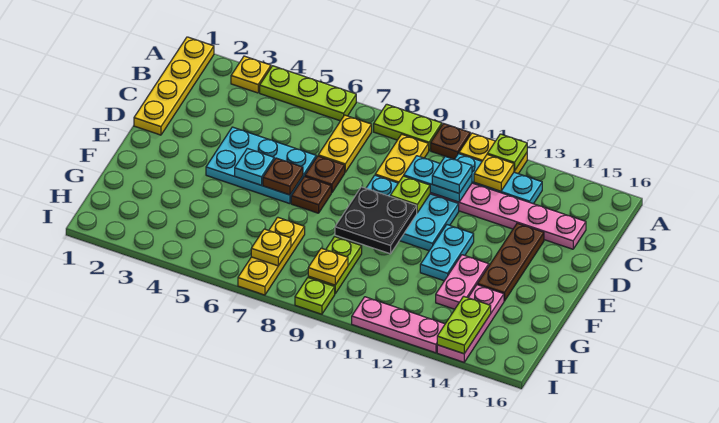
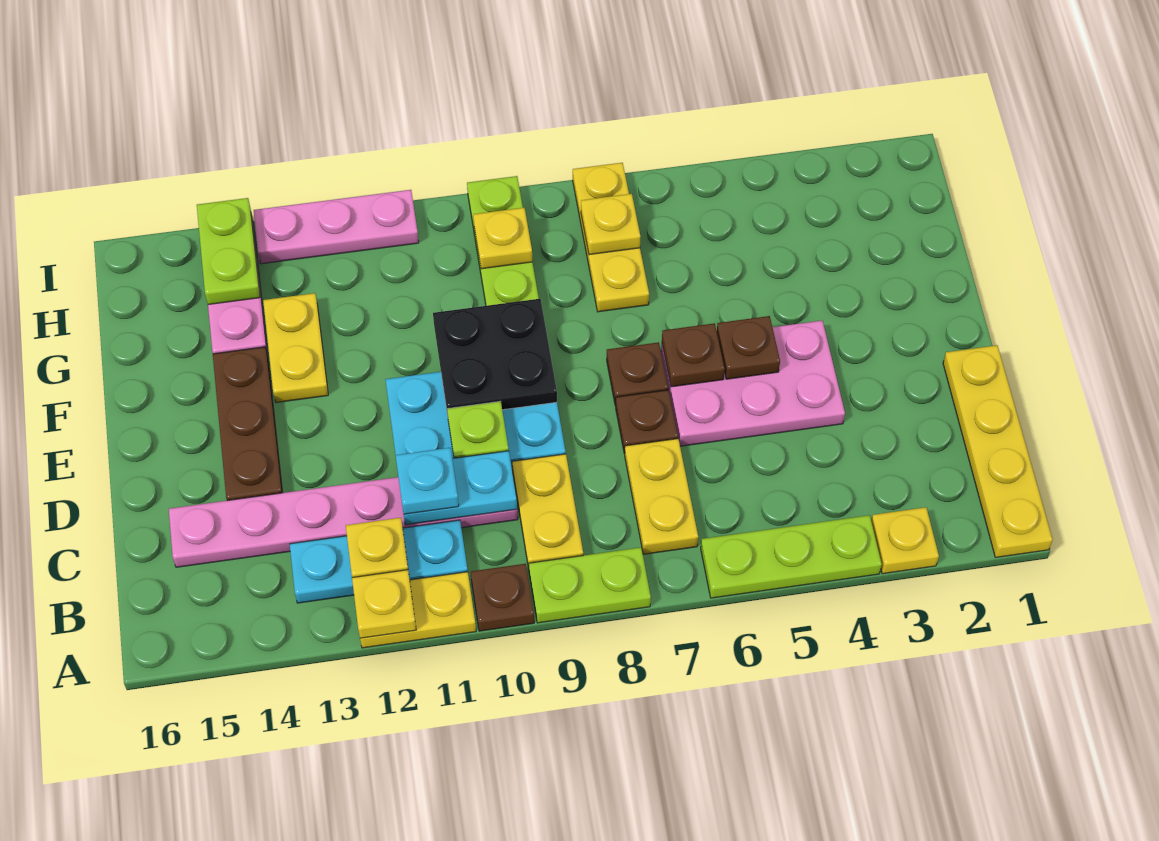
lime plate A12 level 2 -> yellow plate A12 level 2
cyan plate D4:E6 level 1 -> pink plate D4:E6 level 1
cyan plate E5 level 2 -> brown plate E5 level 2
cyan plate E12:F12 level 1 -> none
pink plate F13:G13 level 1 -> yellow plate F13:G13 level 1

